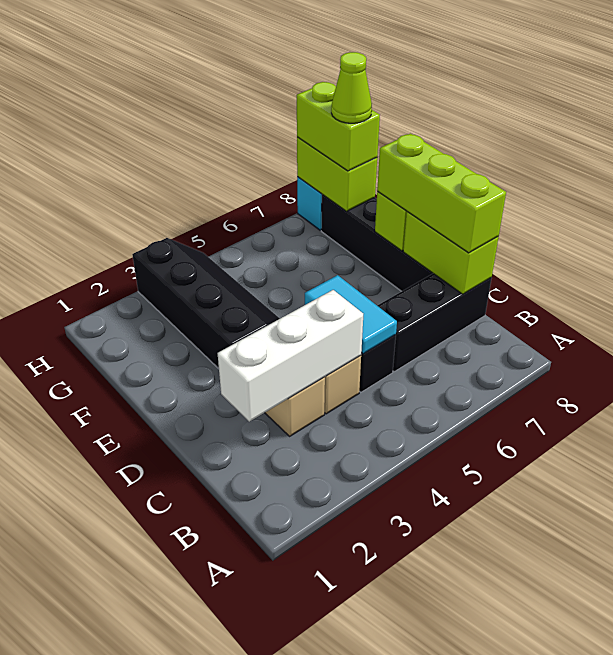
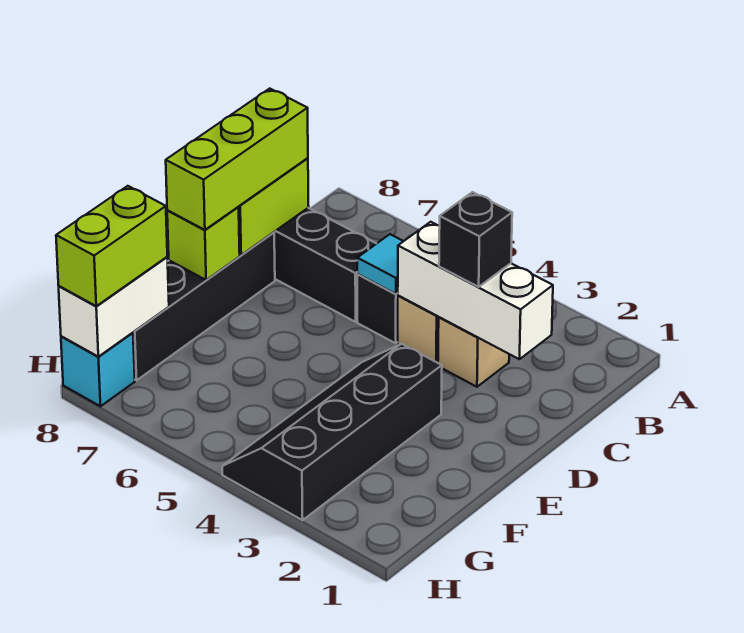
none -> black brick C3 level 3
cyan tile C5:D5 level 2 -> cyan tile C5 level 2
lime brick G8:H8 level 2 -> white brick G8:H8 level 2
lime cone G8 level 4 -> none

